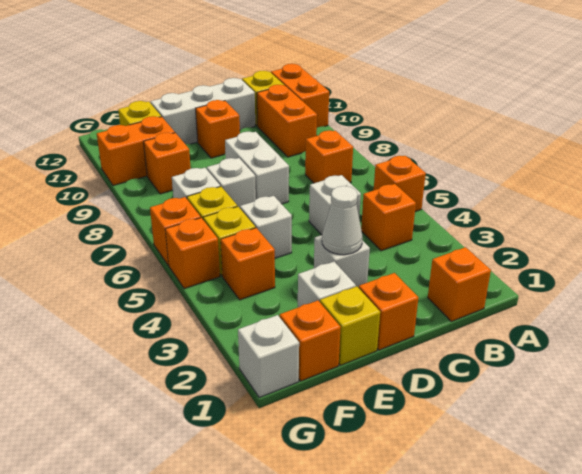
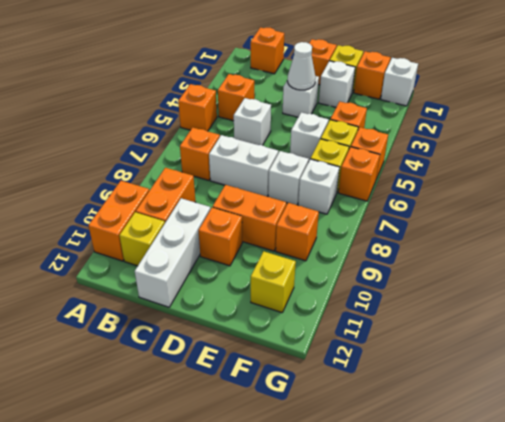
white brick C11:E11 level 1 -> white brick C10:C12 level 1
white brick D7:D8 level 1 -> white brick C7:D7 level 1
orange brick F10:G10 level 1 -> orange brick D9:E9 level 1

